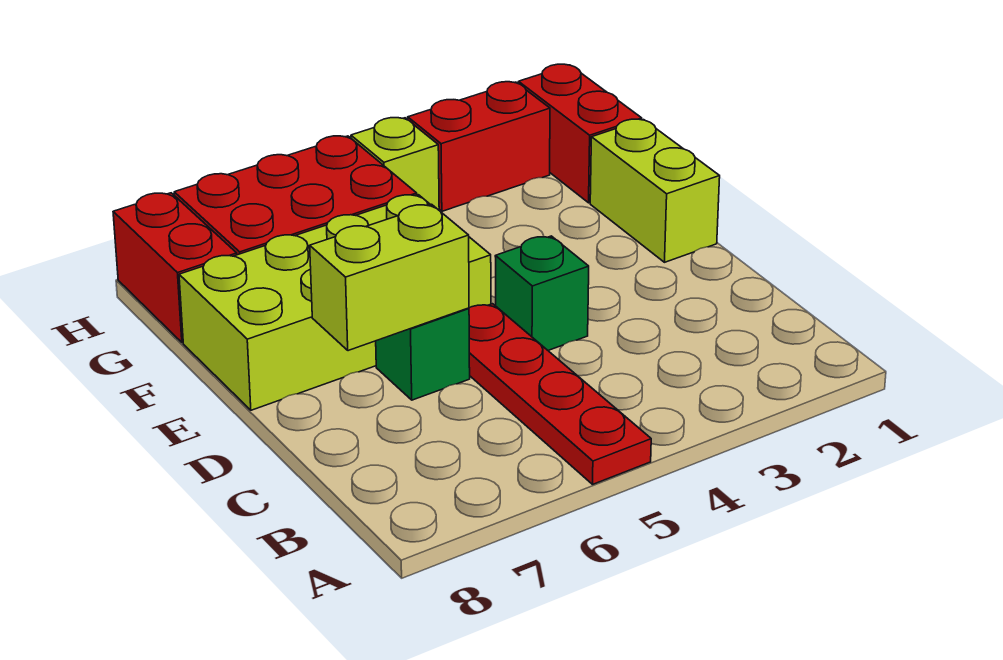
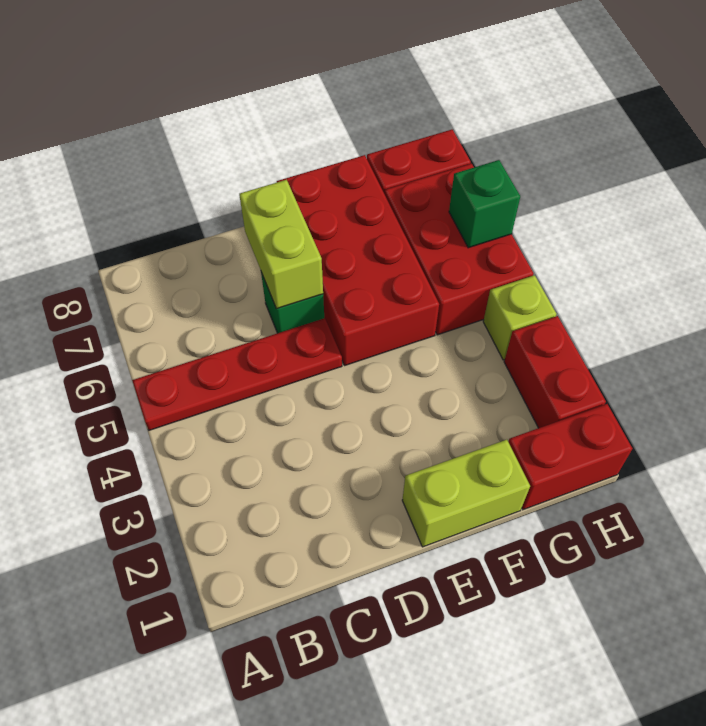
green brick D4 level 1 -> green brick H6 level 2
lime brick E5:F8 level 1 -> red brick E5:F8 level 1

